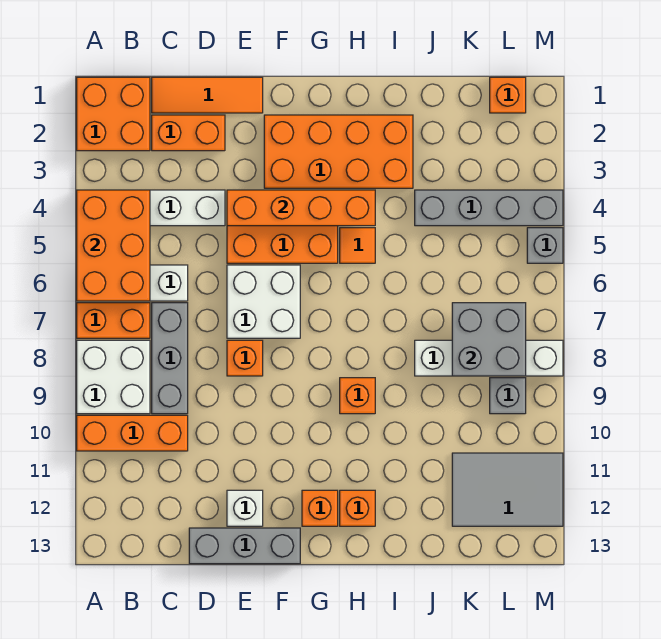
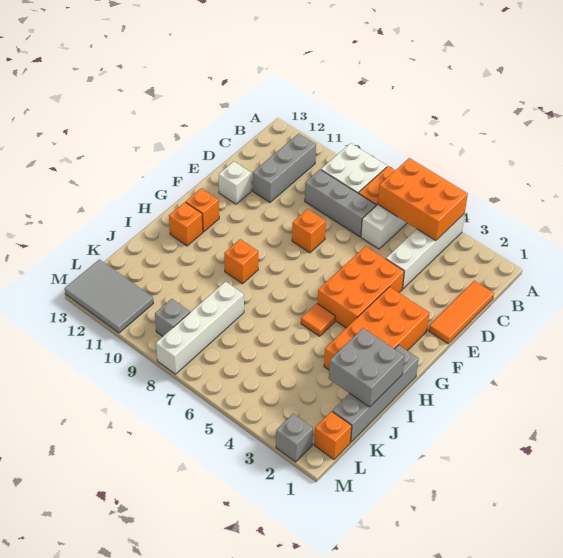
orange brick A1:B2 level 1 -> none
orange brick A10:C10 level 1 -> none
orange brick C2:D2 level 1 -> none
grey brick D13:F13 level 1 -> grey brick B11:D11 level 1
orange brick E4:H4 level 2 -> none
white brick E6:F7 level 1 -> none
grey brick J4:M4 level 1 -> grey brick H1:K1 level 1
grey brick K7:L8 level 2 -> grey brick I1:J2 level 2
grey tile K11:M12 level 1 -> grey tile L11:M13 level 1
grey brick M5 level 1 -> grey brick M2 level 1

